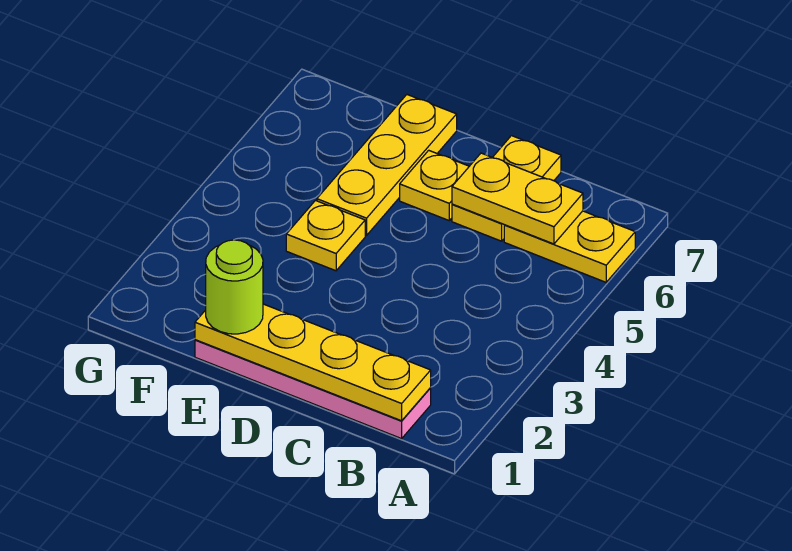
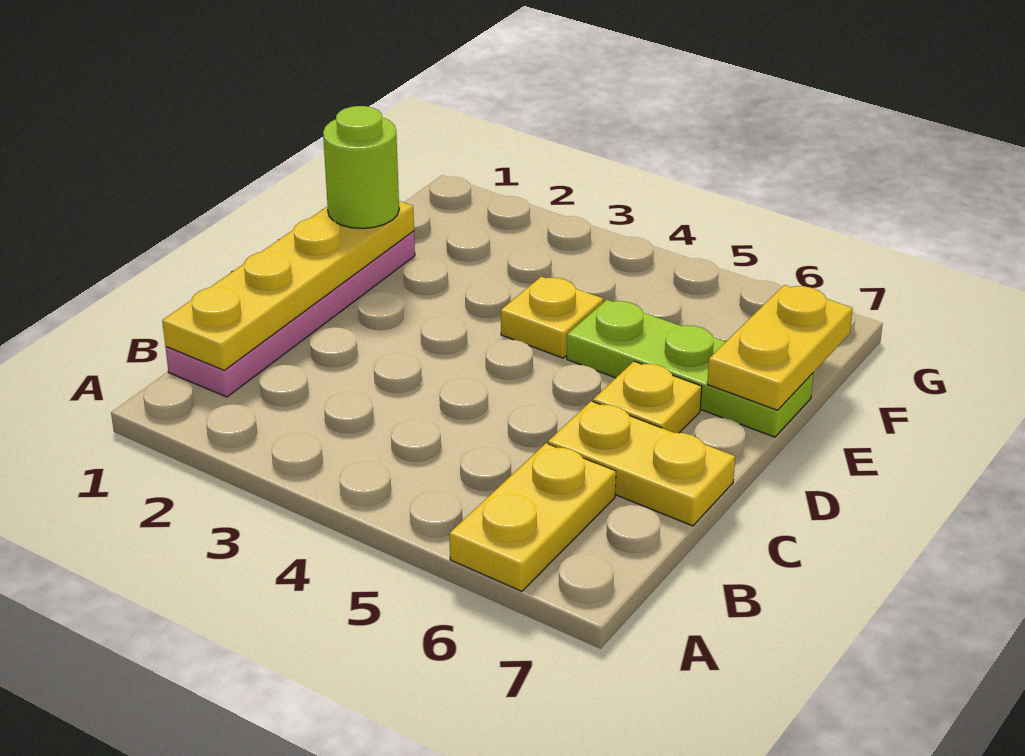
yellow plate B6:C6 level 2 -> yellow plate E7:F7 level 2
yellow plate E5:E7 level 1 -> lime plate E5:E7 level 1

